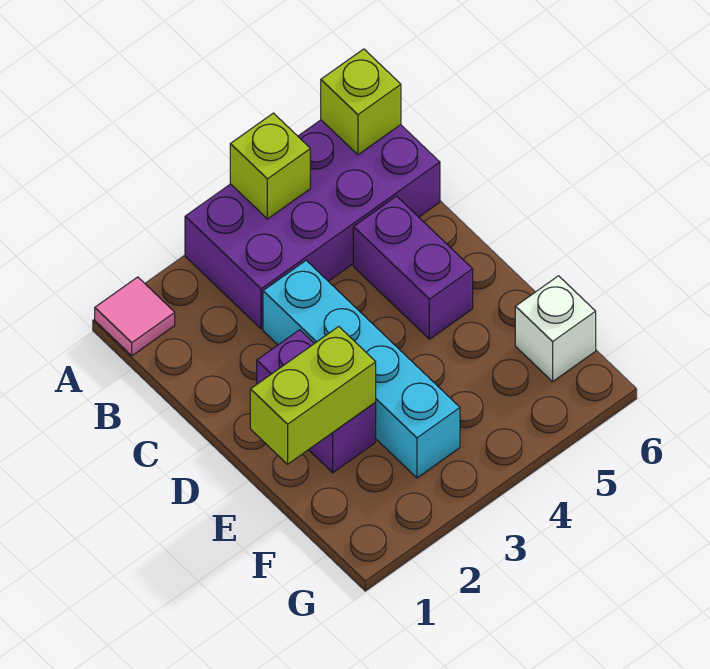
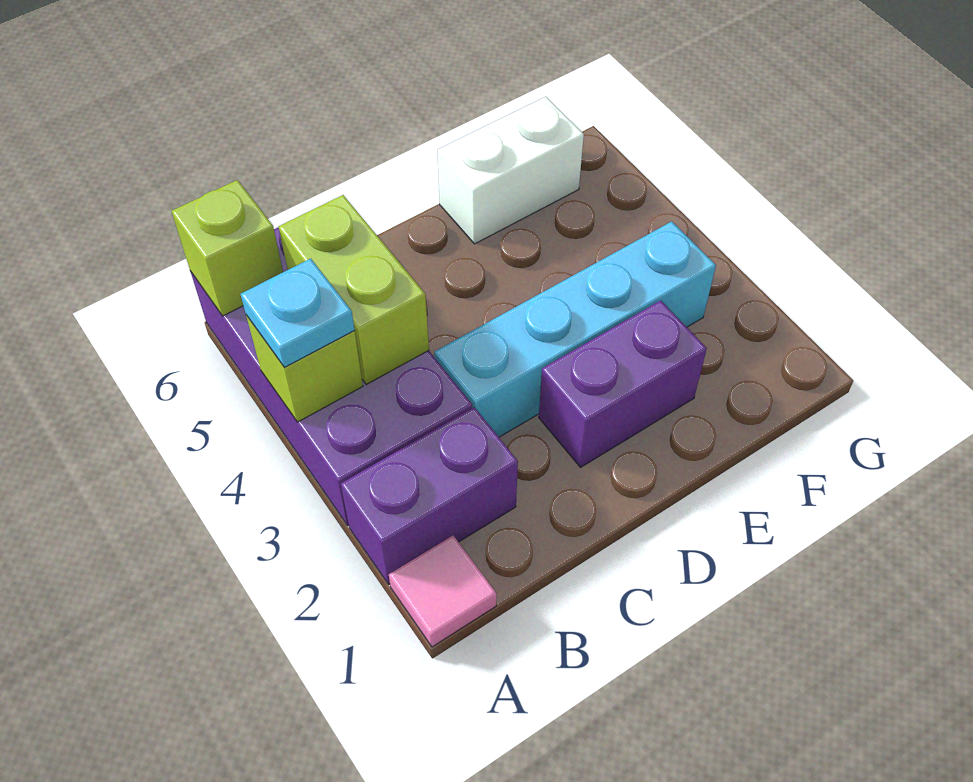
none -> cyan plate A4 level 3
purple brick C5:D5 level 1 -> purple brick A2:B2 level 1
lime brick E1:E2 level 2 -> lime brick B4:B5 level 2
white brick F6 level 1 -> white brick E6:F6 level 1

